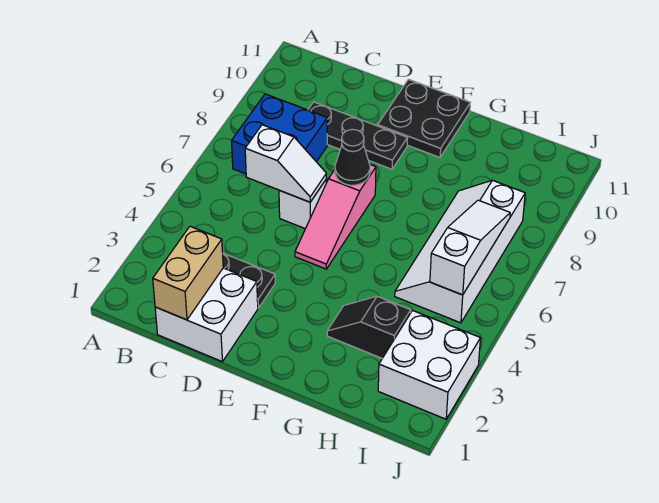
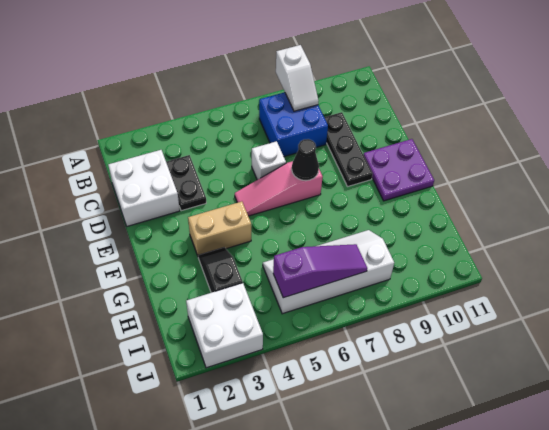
tan brick C1:C2 level 2 -> tan brick F3:F4 level 1
white slope C6:D6 level 2 top C -> white slope A8:B8 level 2 top A
black plate E10:F11 level 1 -> purple plate E10:F11 level 1
white slope I5:I7 level 2 top 5 -> purple slope I5:I7 level 2 top 5

